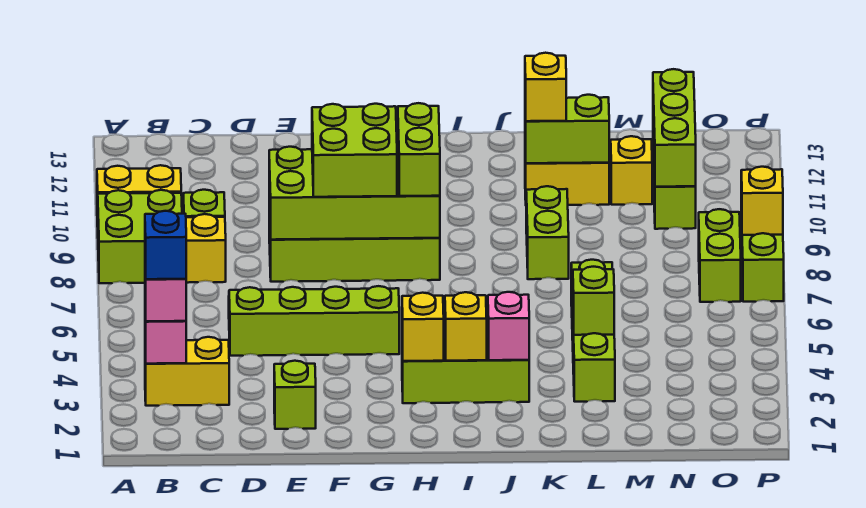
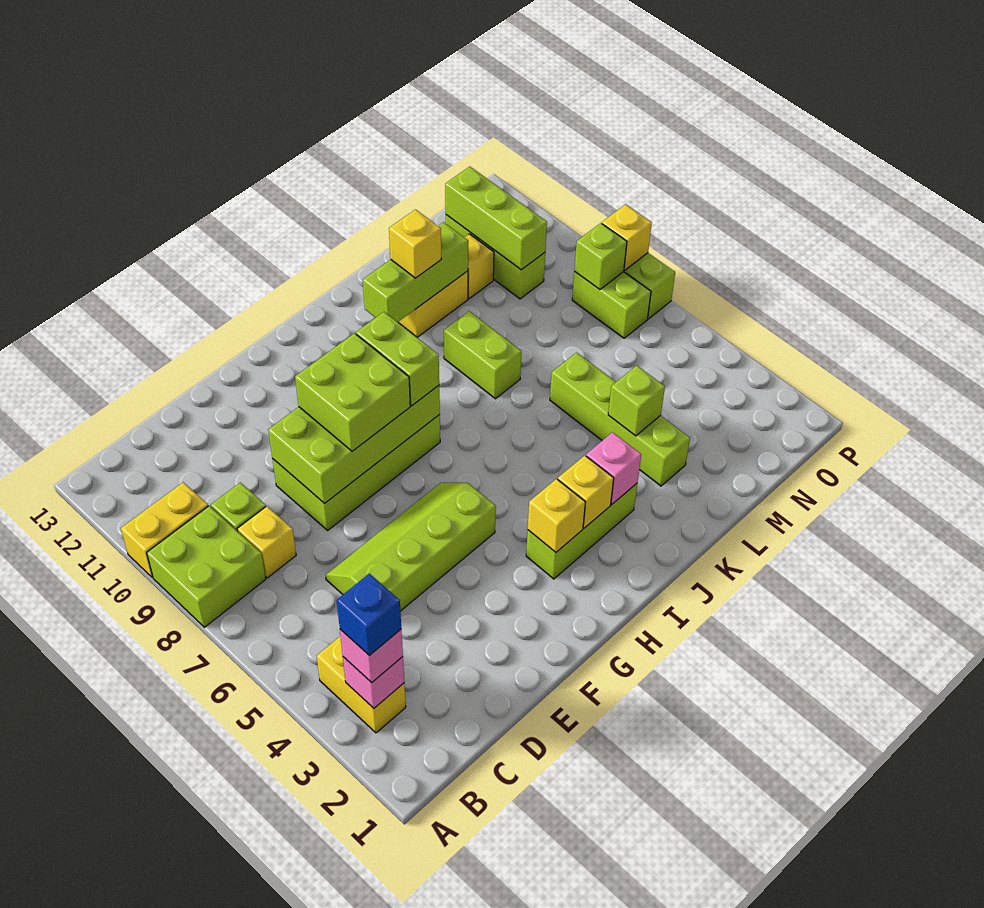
yellow brick B3:C3 level 1 -> yellow brick B3:B4 level 1
lime brick E2 level 1 -> lime brick O8 level 2
lime brick K11:L11 level 2 -> lime brick J11:L11 level 2

